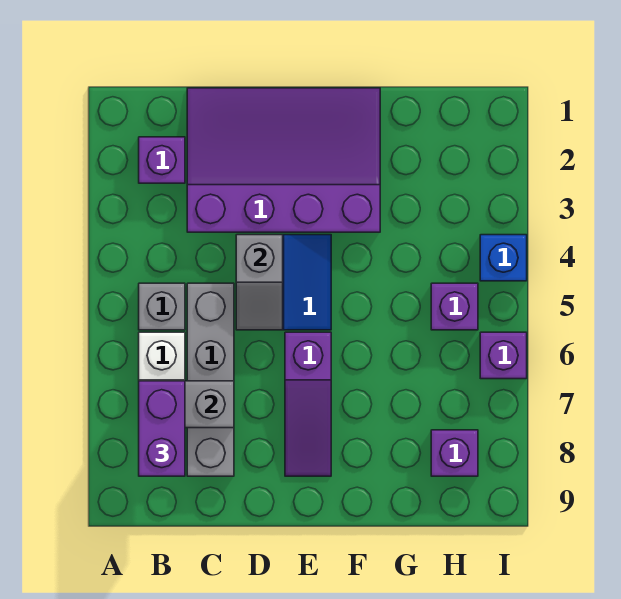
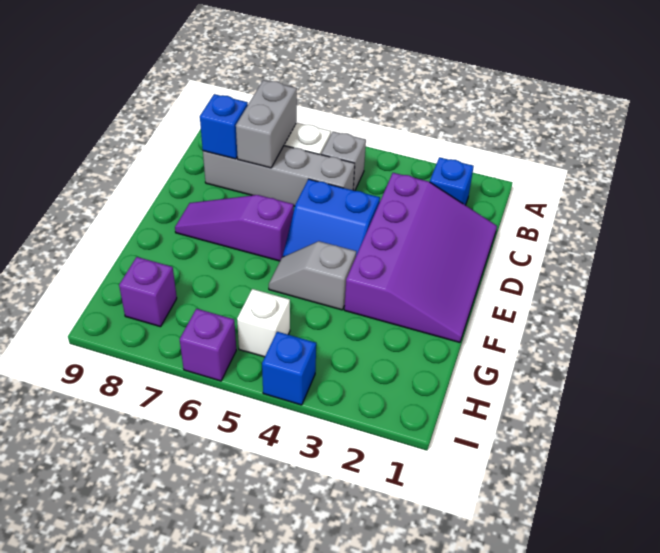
purple brick B2 level 1 -> blue brick B2 level 1
purple brick B7:B8 level 3 -> none
none -> blue brick C8 level 2
grey slope D4:D5 level 2 top 4 -> grey slope F4:F5 level 1 top 4
purple brick H5 level 1 -> white brick H5 level 1

